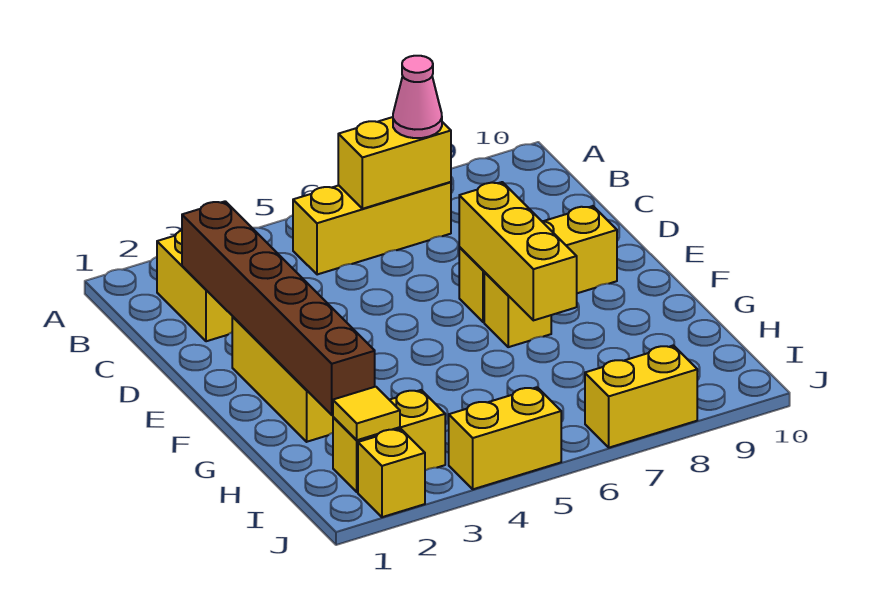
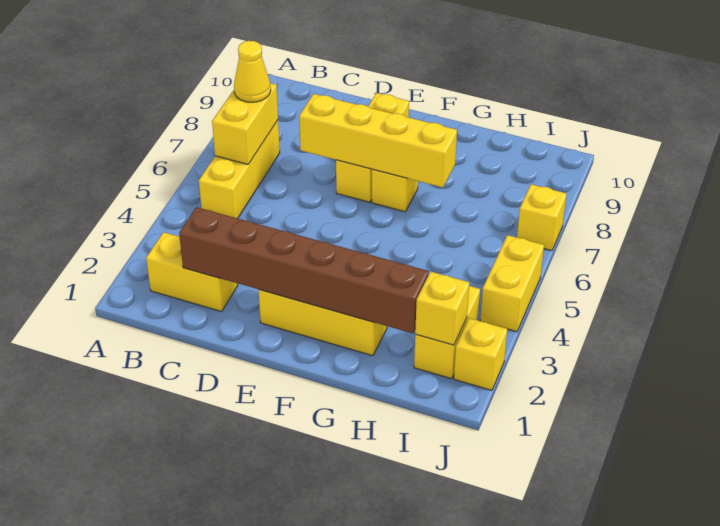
pink cone B7 level 3 -> yellow cone B7 level 3
yellow brick E7:G7 level 2 -> yellow brick D7:G7 level 2
yellow tile I2 level 2 -> yellow brick I2 level 2
yellow brick J7:J8 level 1 -> yellow brick J7 level 1

